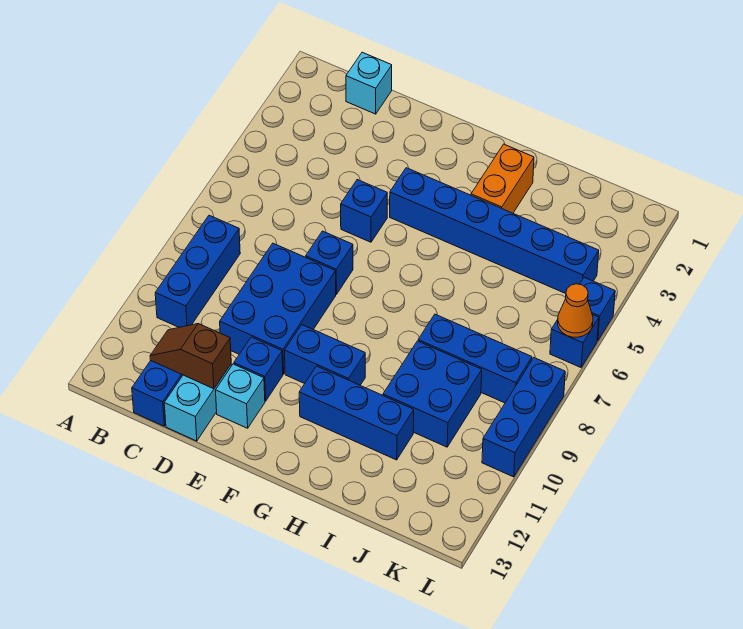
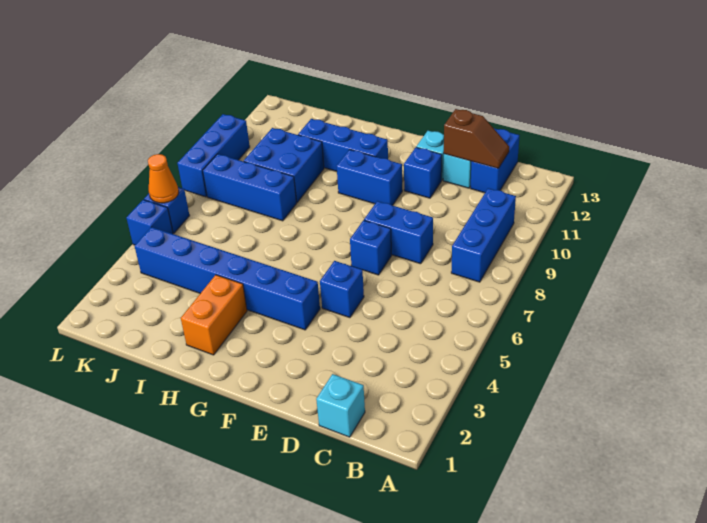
blue brick D8:E10 level 1 -> blue brick D8:E8 level 1

